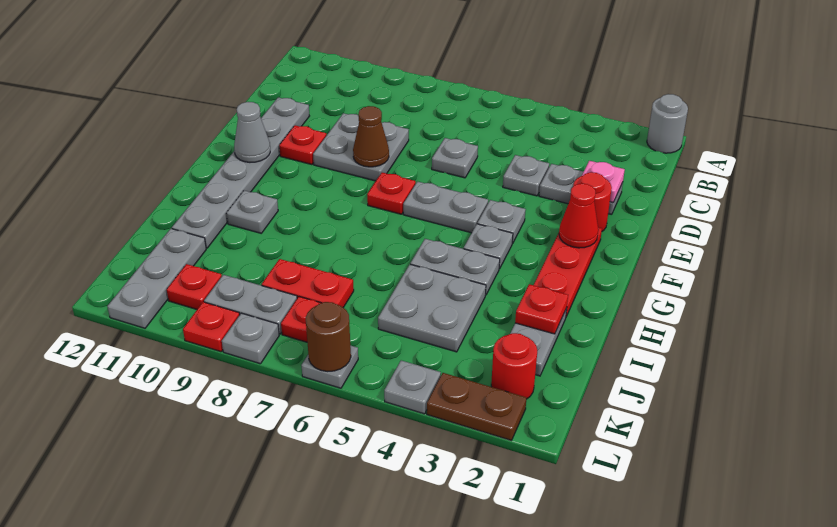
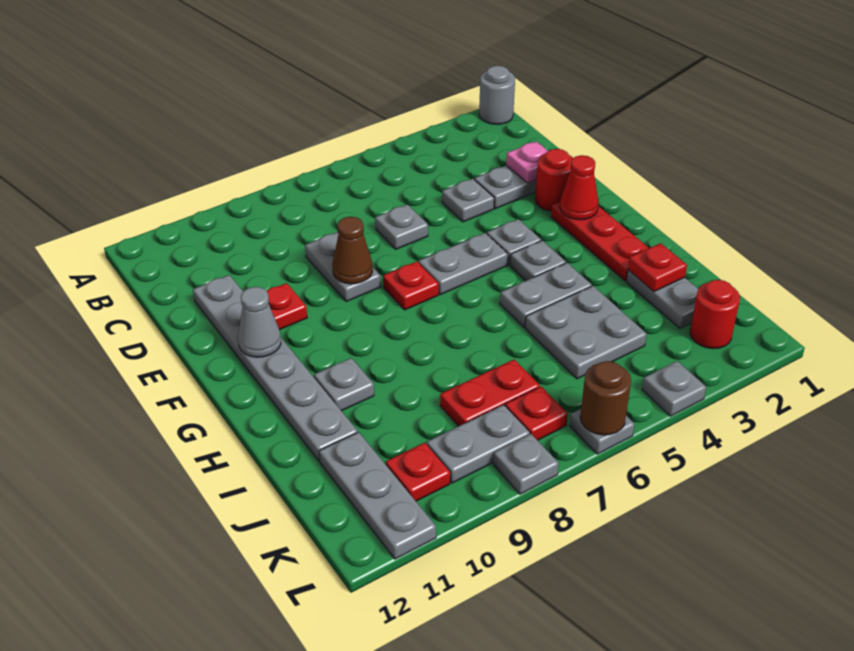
grey plate D8:E9 level 1 -> grey plate D8:E8 level 1
brown plate L2:L3 level 1 -> none
red plate L9 level 1 -> none

